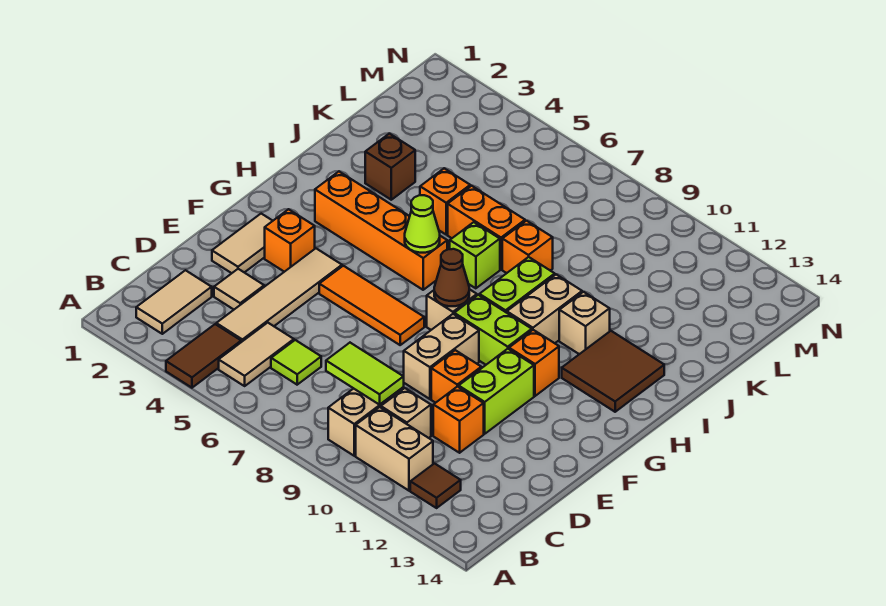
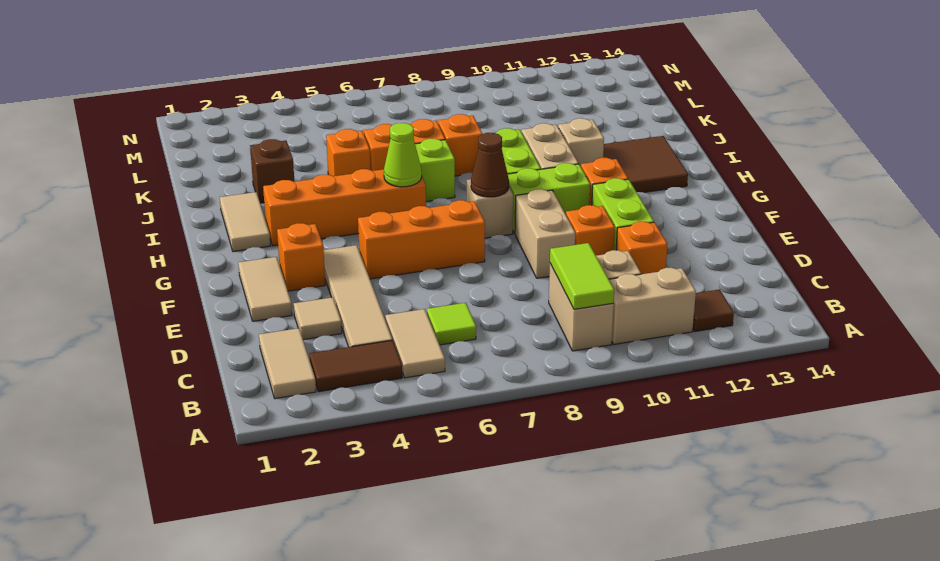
brown tile A4:B4 level 1 -> brown tile B3:B4 level 1
lime tile C8:C9 level 2 -> lime tile B9:C9 level 2
orange tile F5:F7 level 1 -> orange brick F5:F7 level 1
none -> tan tile H2:I2 level 1

